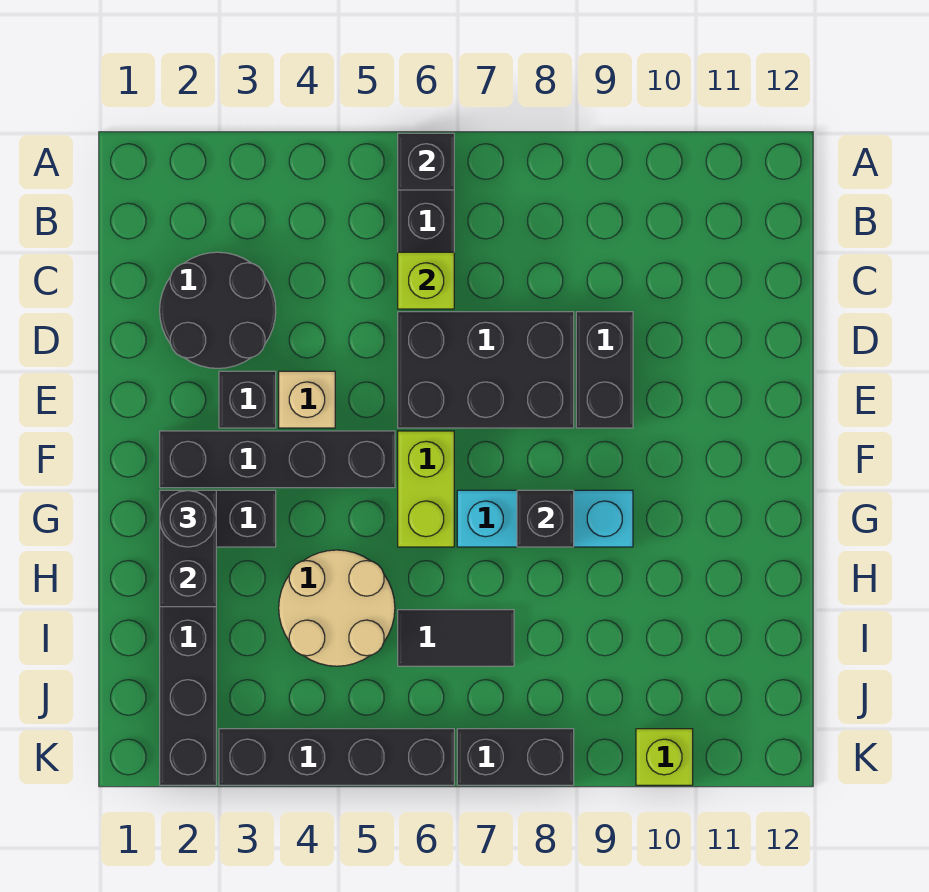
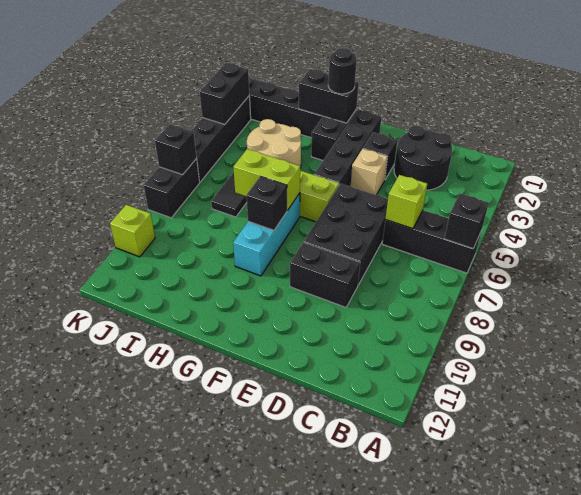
none -> lime brick G7:H7 level 2
none -> black brick K3:K4 level 2
none -> black brick K7 level 2

